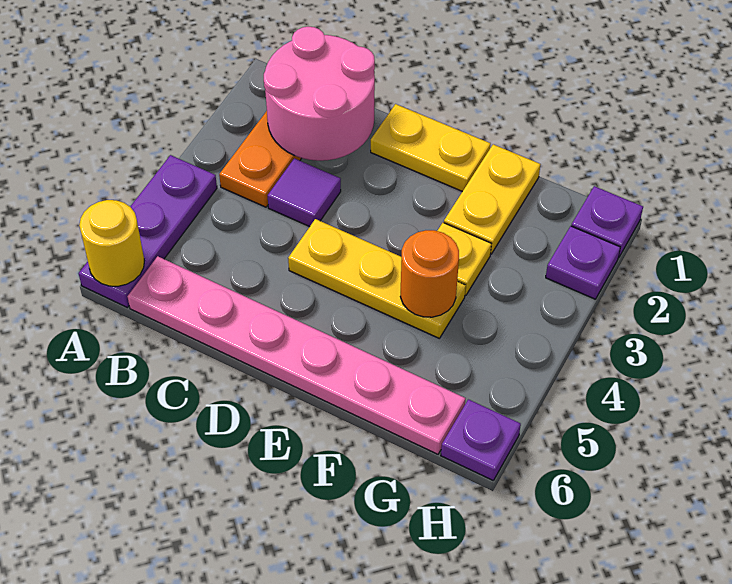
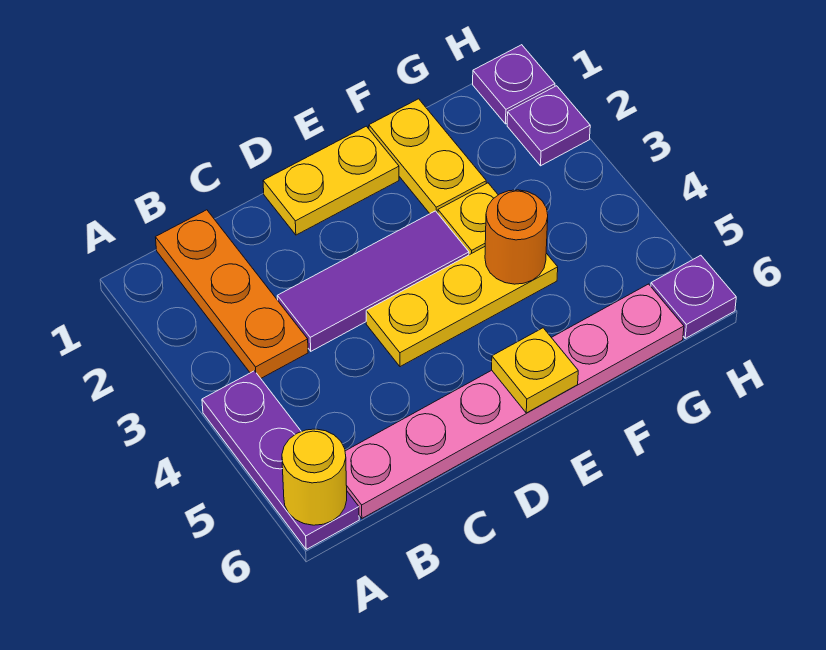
pink round brick B1:C2 level 2 -> none
purple tile C3 level 1 -> purple tile C3:E3 level 1
none -> yellow plate E6 level 2

